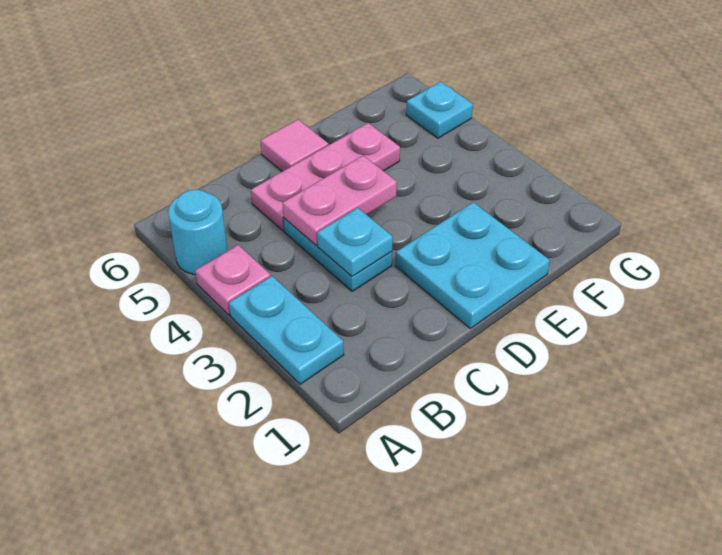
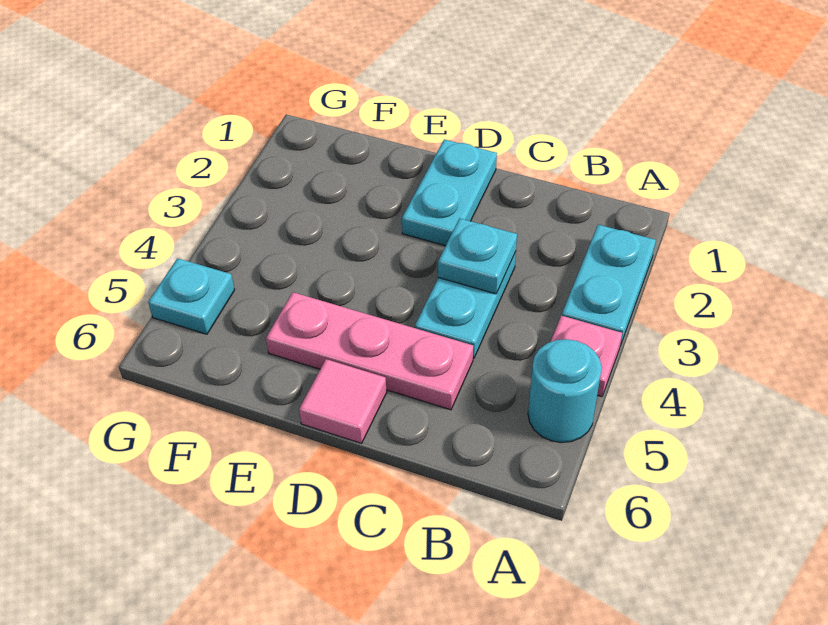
pink plate C4:D4 level 2 -> none
cyan plate D1:E2 level 1 -> cyan plate D1:D2 level 1

